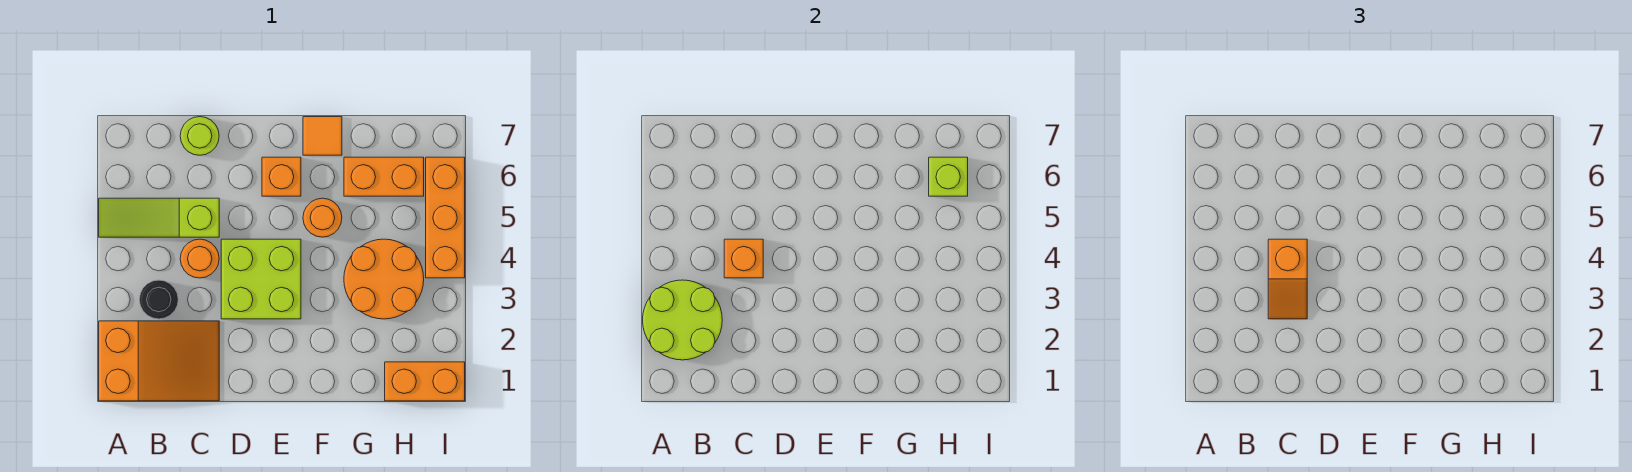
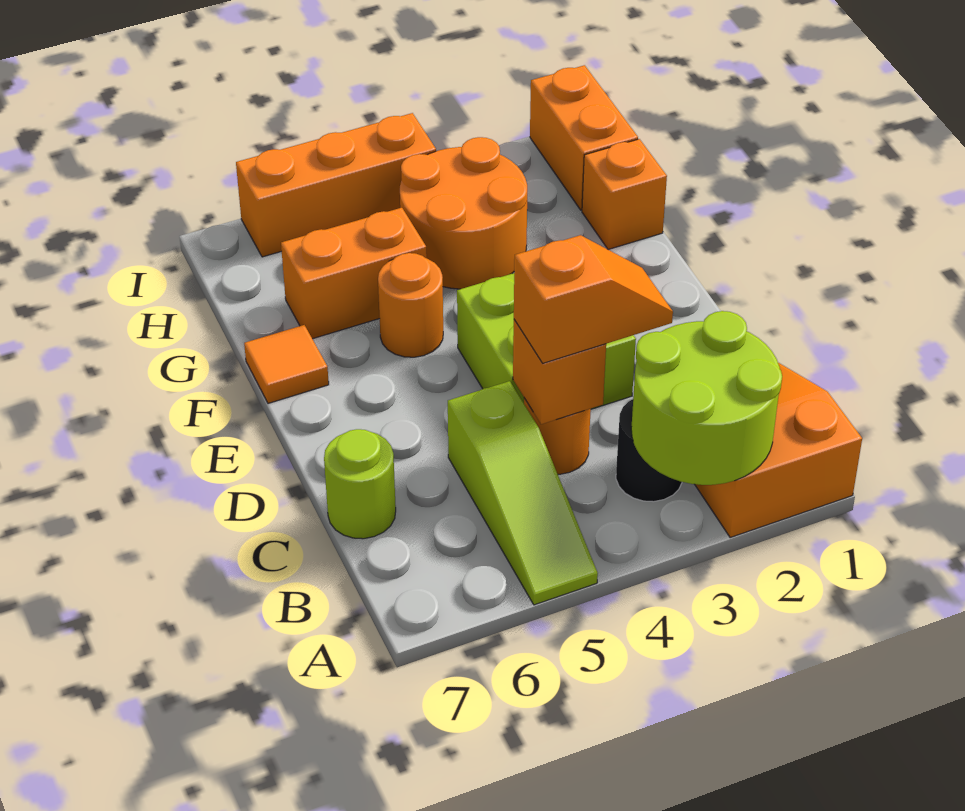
orange brick E6 level 1 -> orange brick G1 level 1
orange brick G6:H6 level 1 -> orange brick G5:G6 level 1
lime brick H6 level 2 -> none

